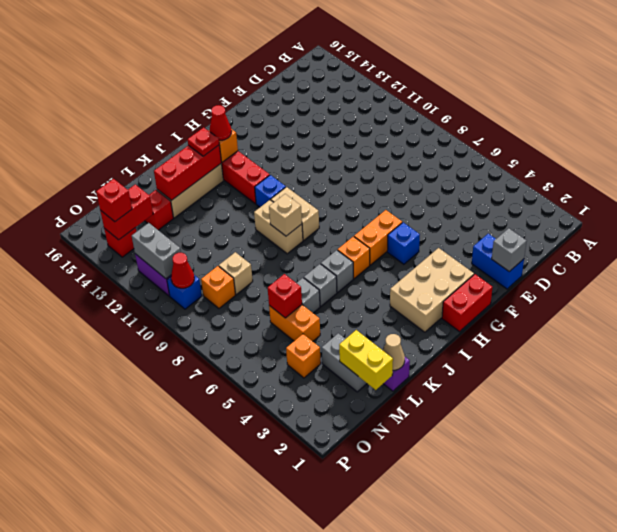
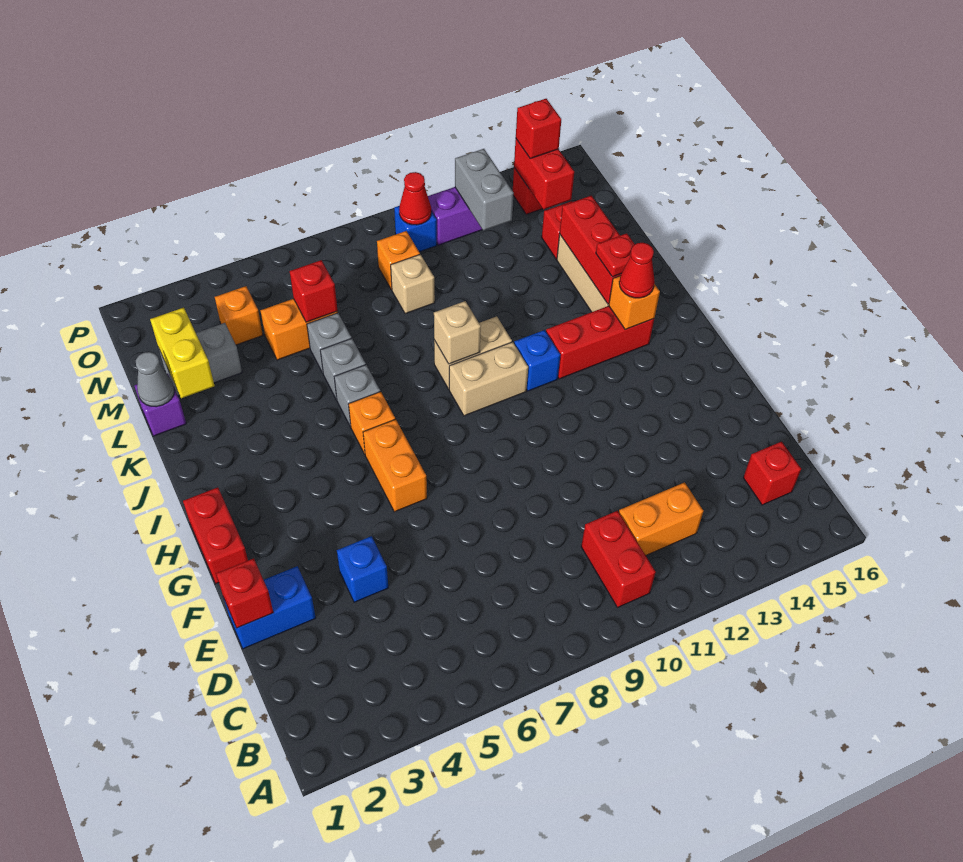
none -> red brick B10:C10 level 1
none -> orange brick C11:C12 level 1
none -> red brick C15 level 1
grey brick E1 level 2 -> red brick E1 level 2
tan brick G2:I3 level 1 -> none
blue brick G5 level 1 -> blue brick E4 level 1
tan cone L1 level 2 -> grey cone L1 level 2
yellow brick M1:M2 level 2 -> yellow brick L2:M2 level 2
grey brick O11:O12 level 2 -> grey brick N12:O12 level 2

